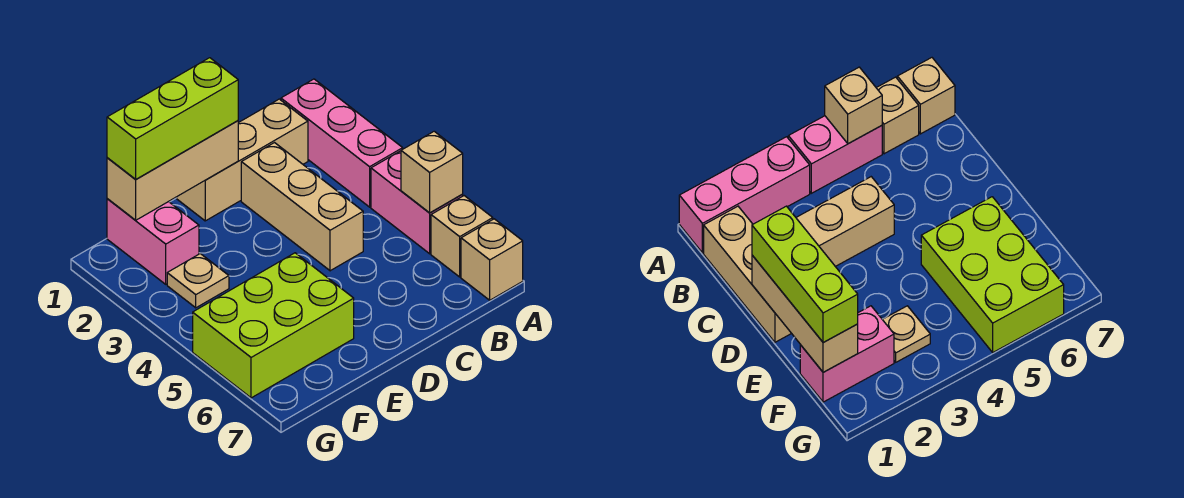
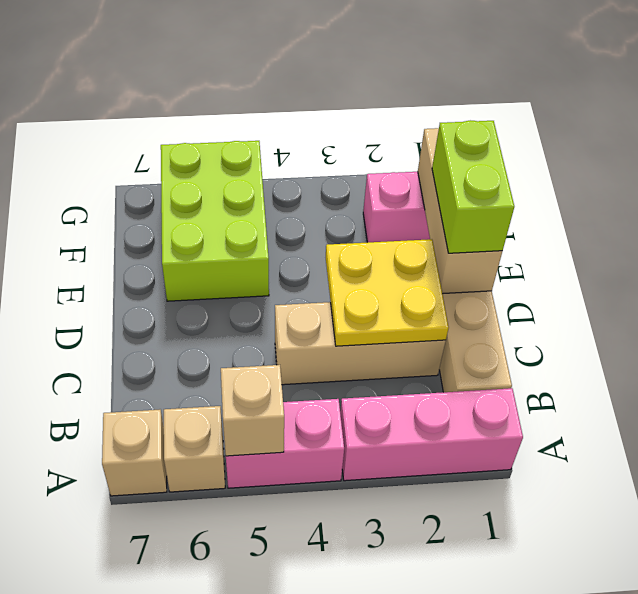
none -> yellow plate C2:D3 level 2
lime brick D1:F1 level 3 -> lime brick D1:E1 level 3
tan plate F3 level 1 -> none

